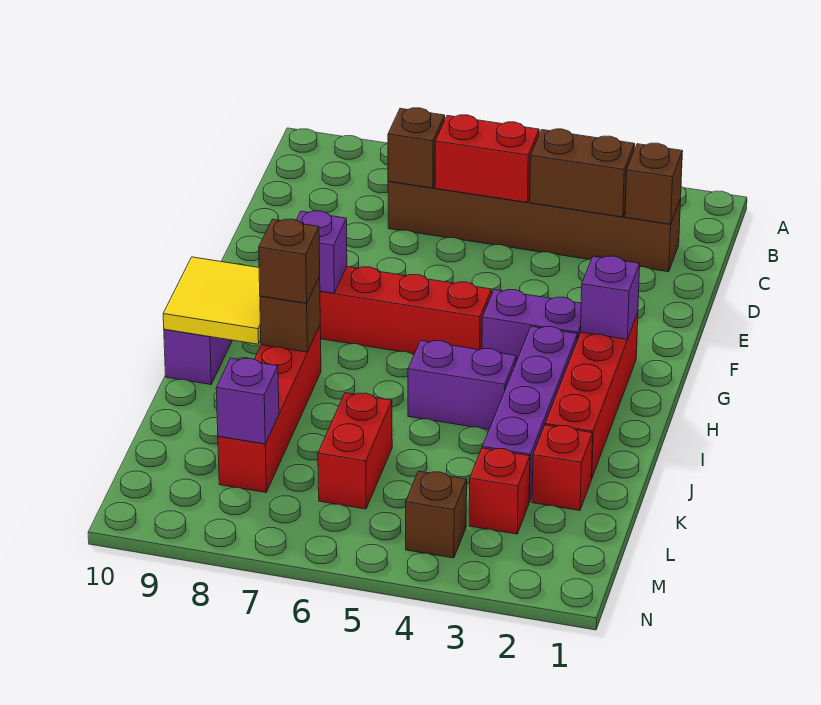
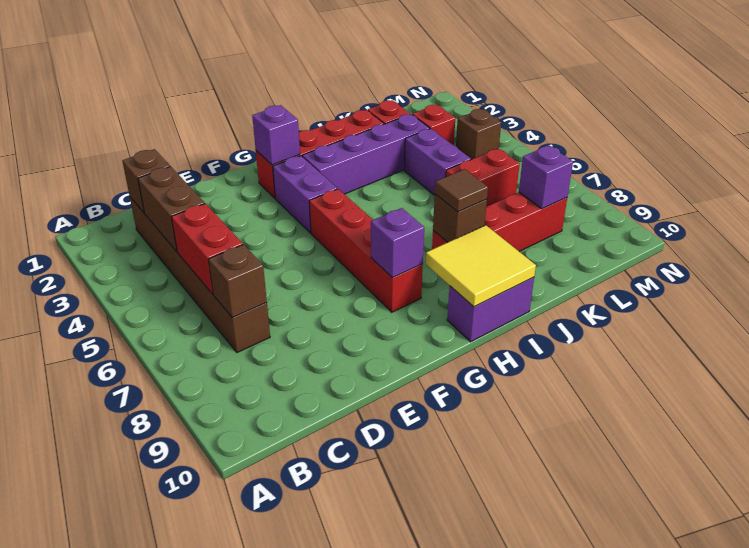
purple brick I4:I5 level 1 -> purple brick K4:K5 level 1
brown brick I8 level 3 -> brown tile I8 level 3

